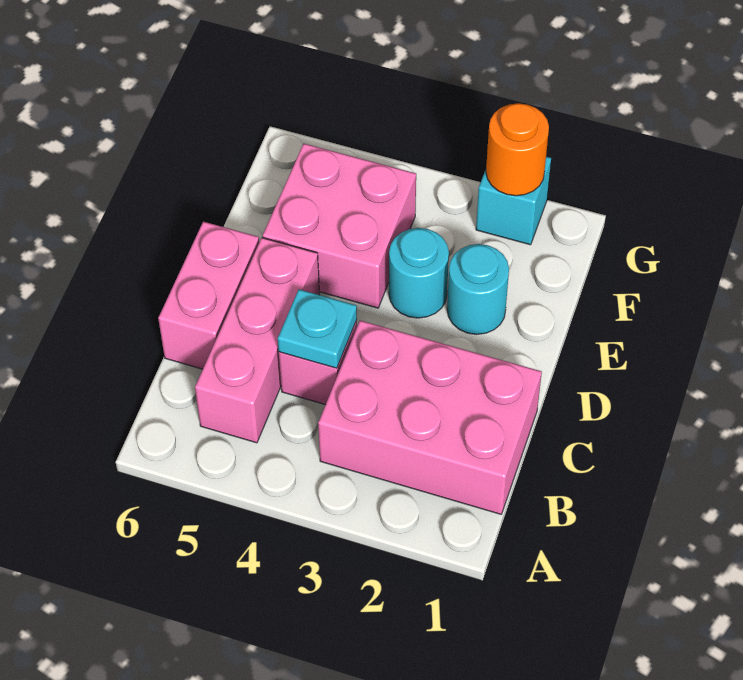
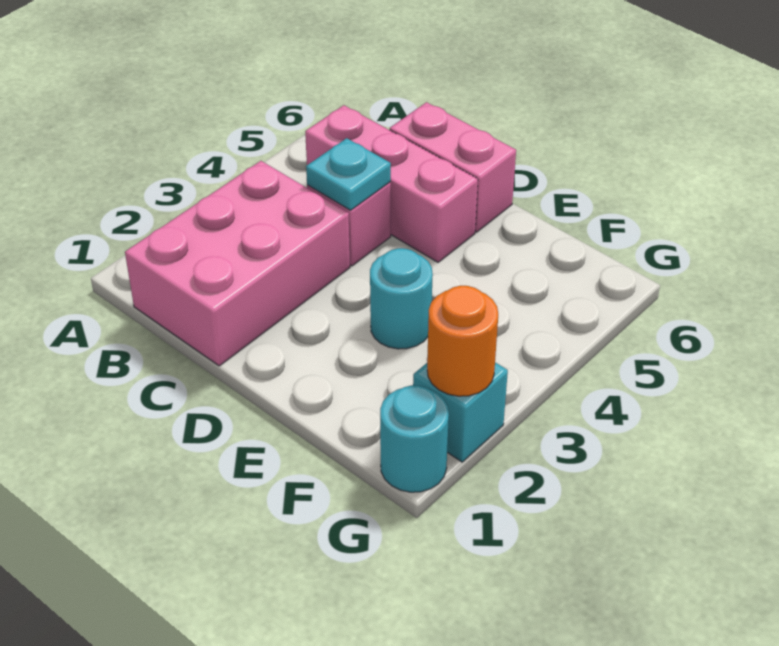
cyan round brick E2 level 1 -> cyan round brick G1 level 1
pink brick E4:F5 level 1 -> none

